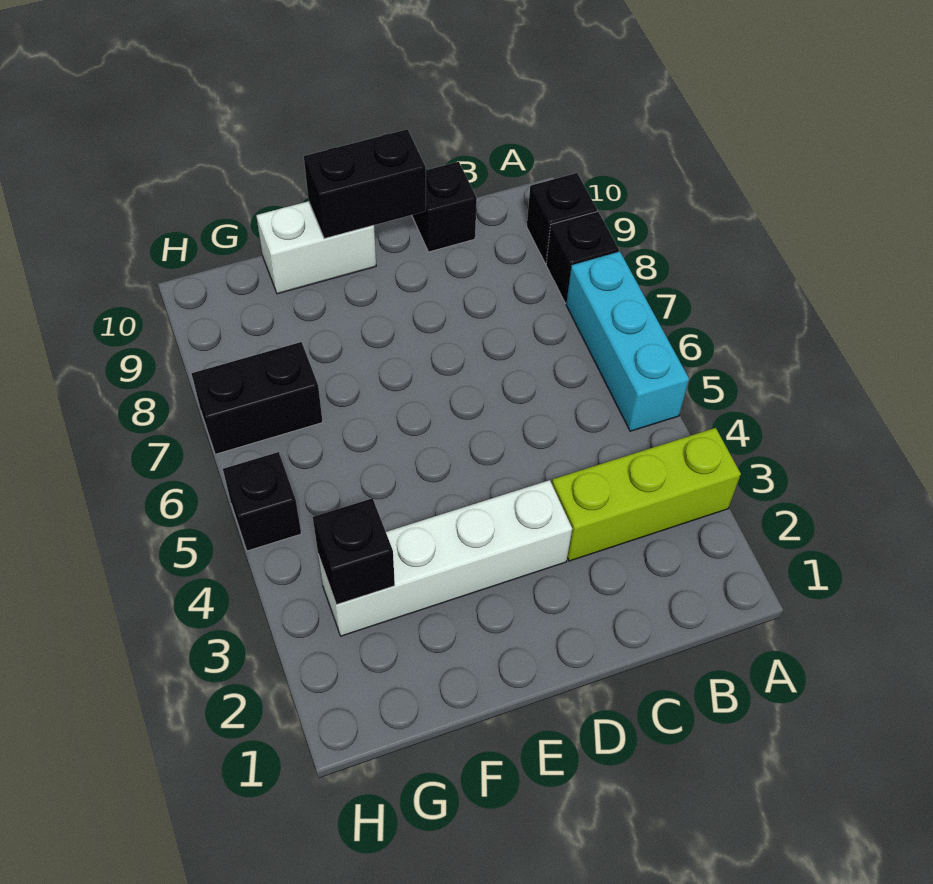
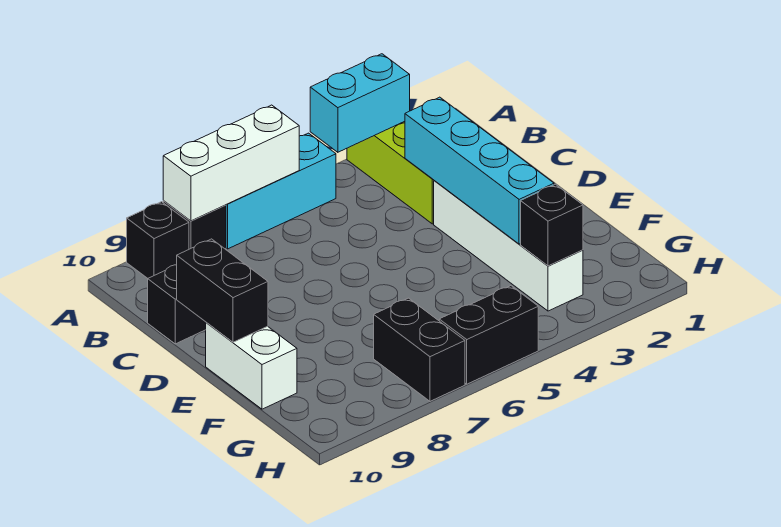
none -> cyan brick A3:A4 level 2
none -> white brick A6:A8 level 2
none -> cyan brick C3:F3 level 2
black brick H5 level 1 -> black brick H5:H6 level 1

